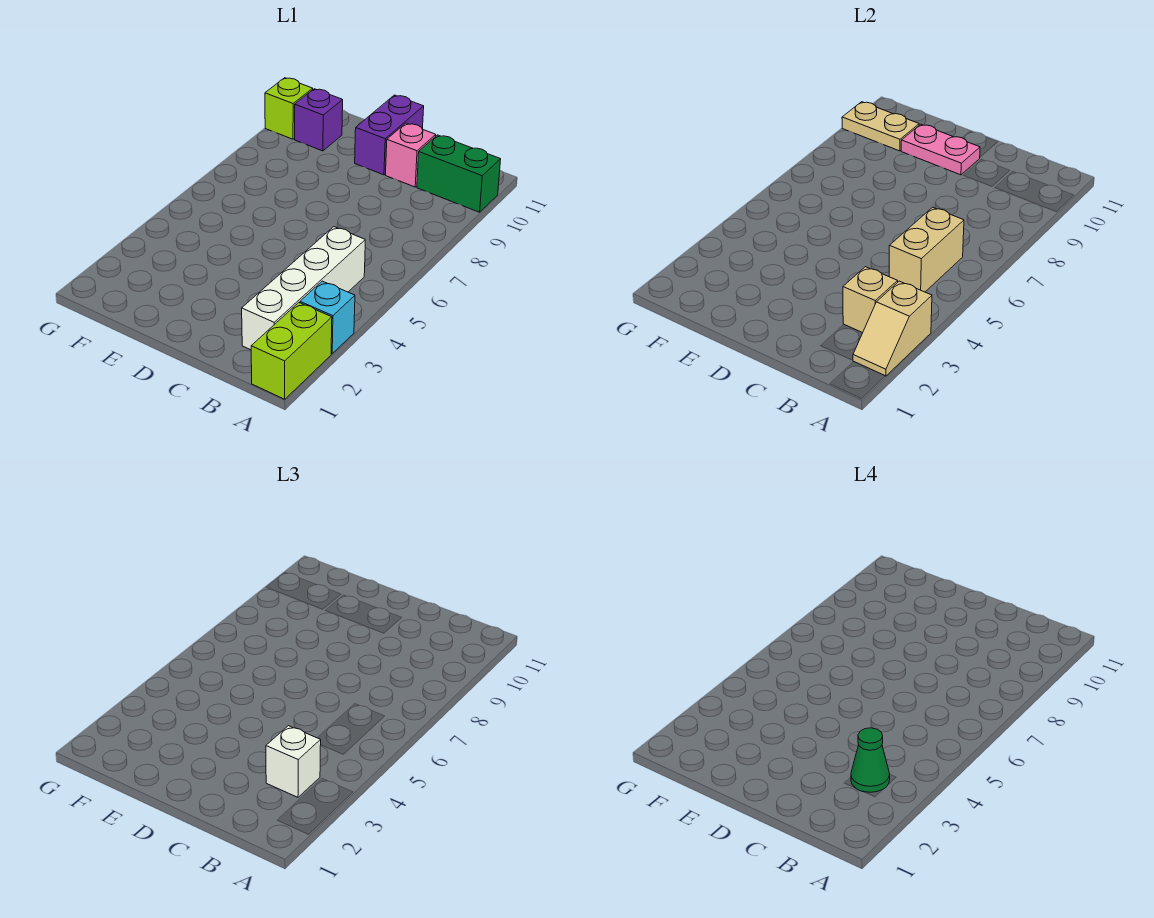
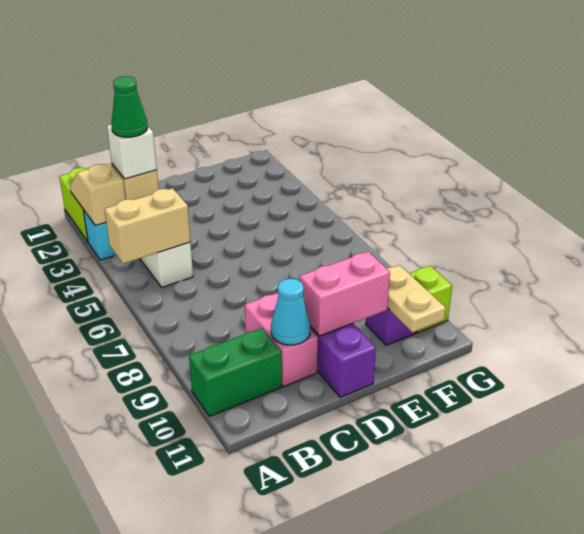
tan brick B5:B6 level 2 -> tan brick A5:B5 level 2
pink brick C10 level 1 -> pink brick C9:C10 level 1
none -> cyan cone C10 level 2
pink plate D10:E10 level 2 -> pink brick D10:E10 level 2
tan plate F10:G10 level 2 -> tan plate F10:F11 level 2

